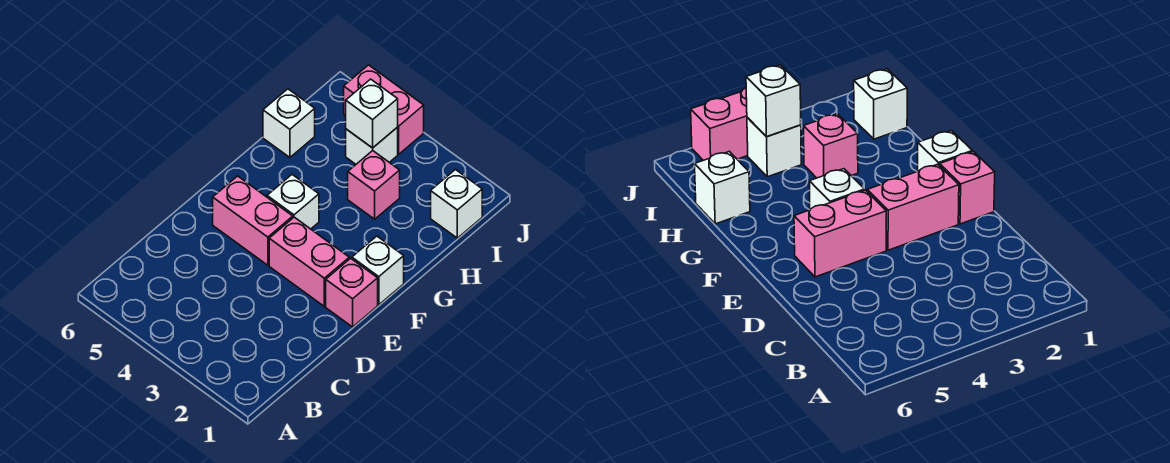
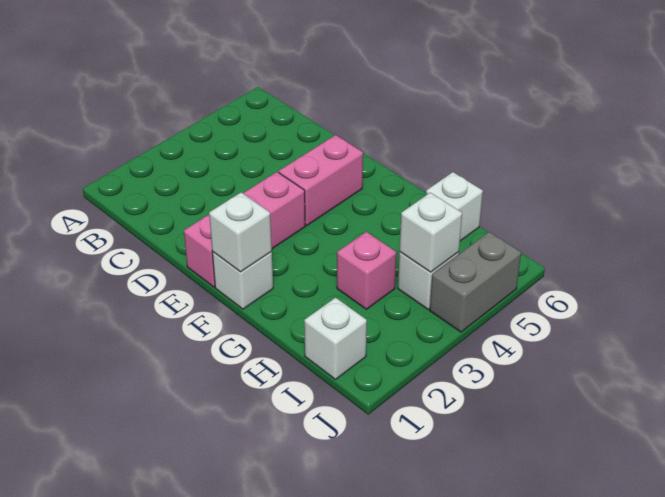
white brick F4 level 1 -> white brick F1 level 2
pink brick J4:J5 level 1 -> grey brick J4:J5 level 1

